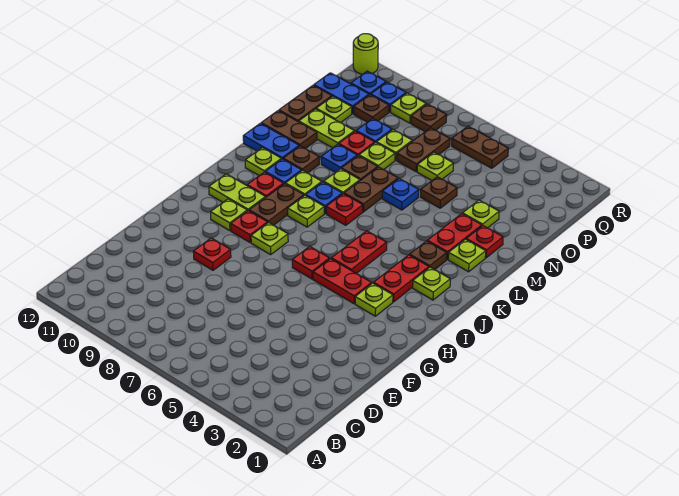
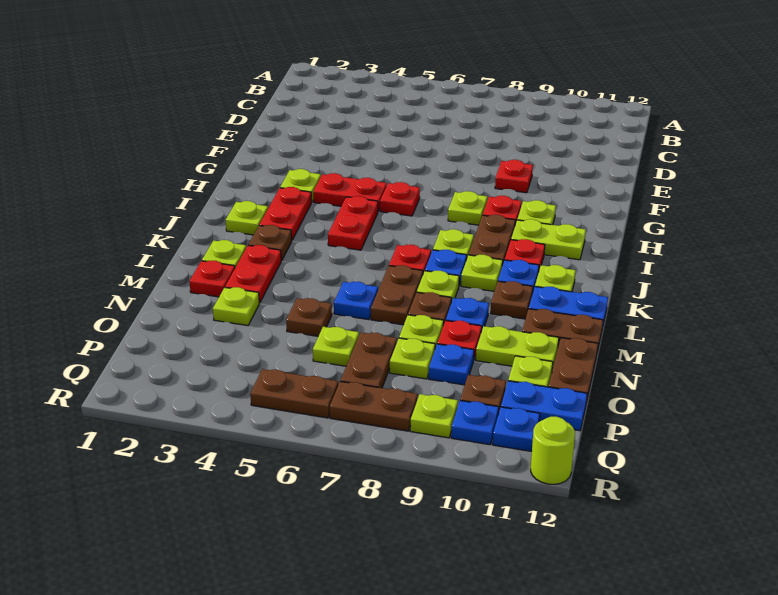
brown plate Q8 level 1 -> brown plate Q7:Q8 level 1

